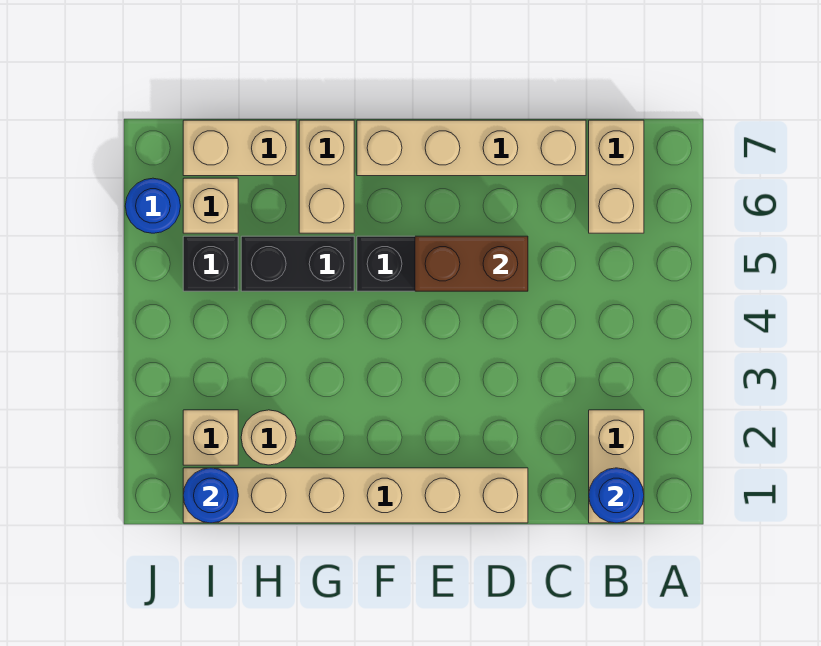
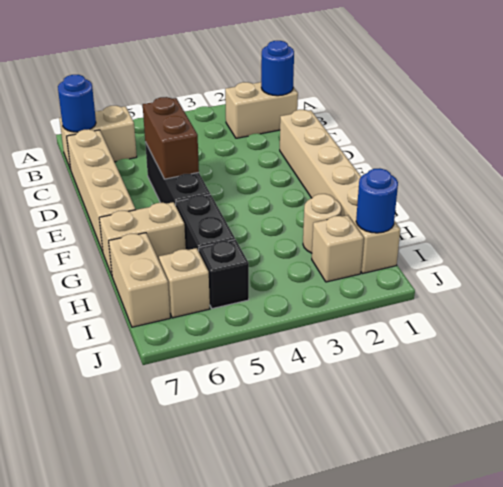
blue round brick J6 level 1 -> blue round brick B7 level 2

